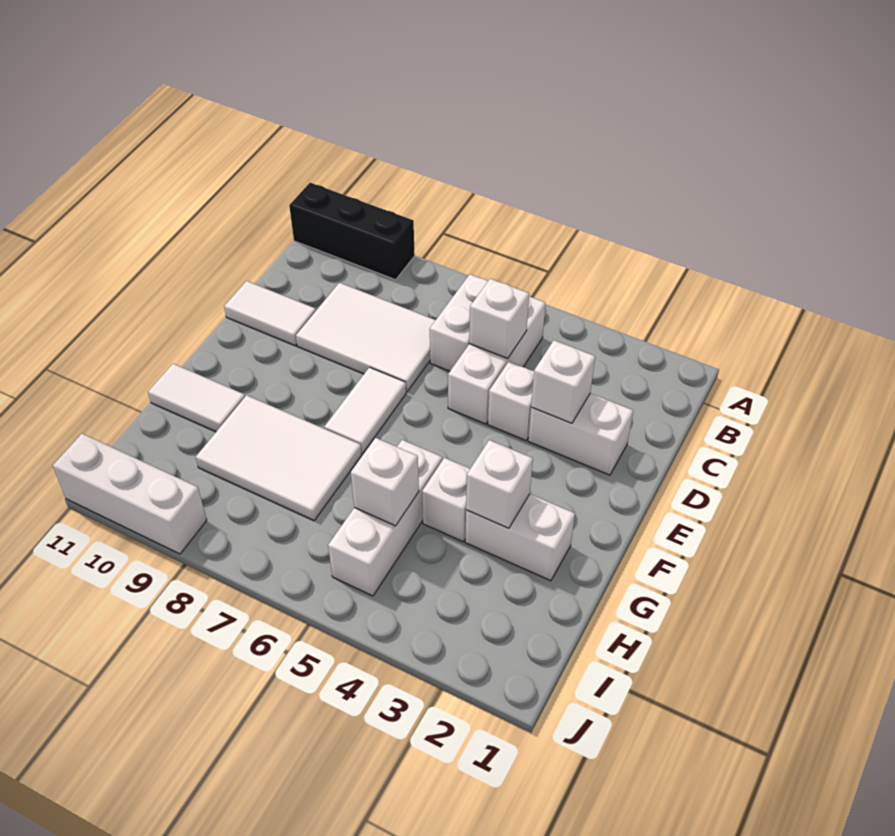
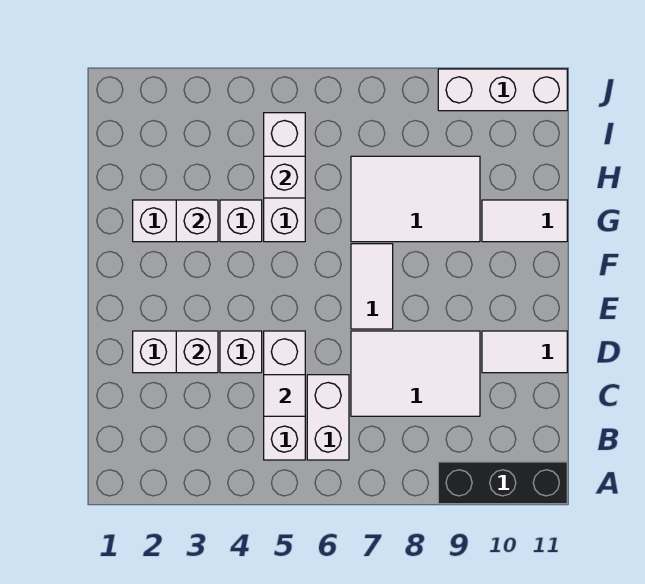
white brick C5 level 2 -> white tile C5 level 2

